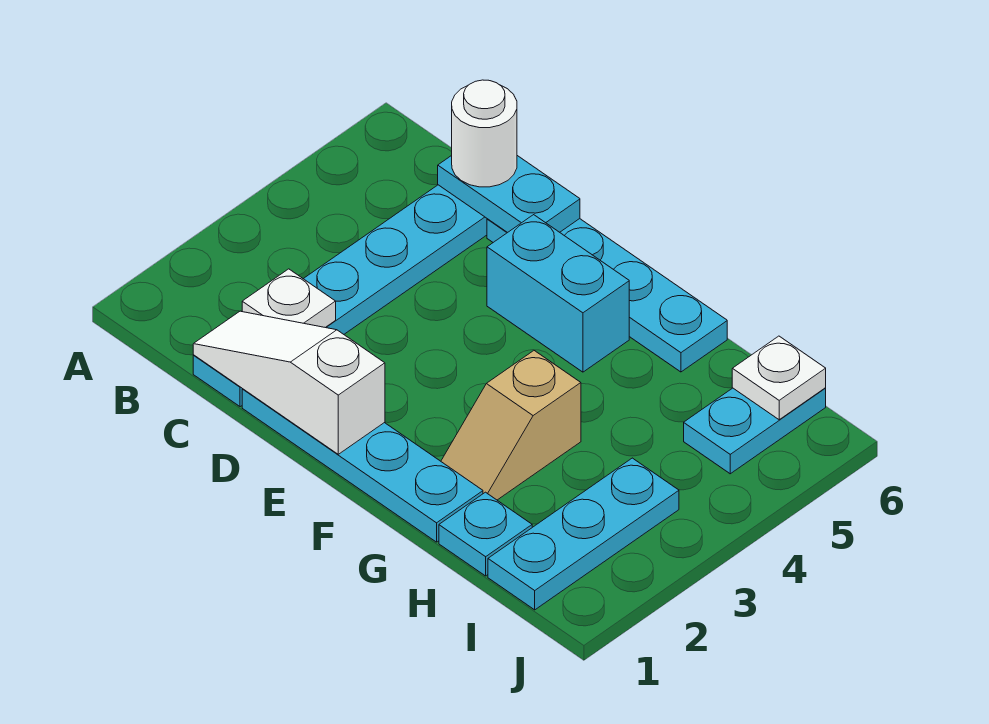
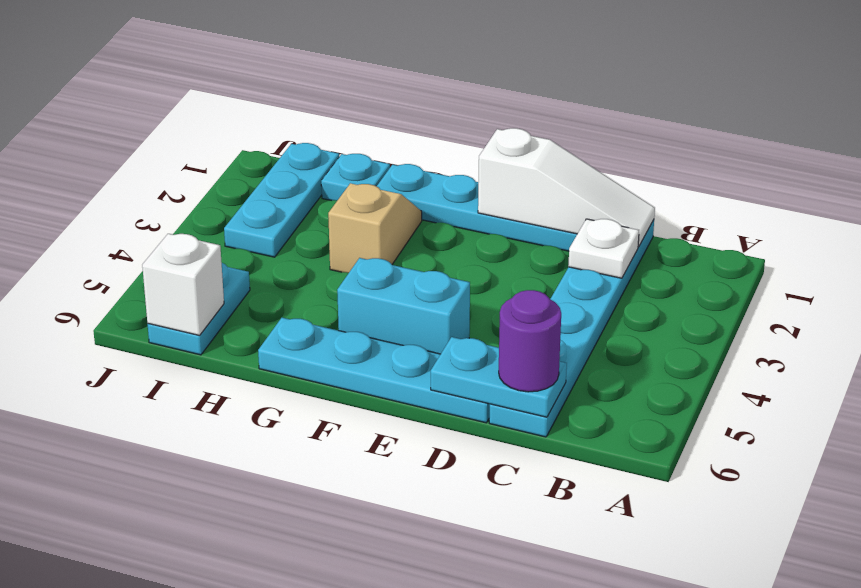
white round brick C6 level 3 -> purple round brick C6 level 3
white plate I6 level 2 -> white brick I6 level 2

